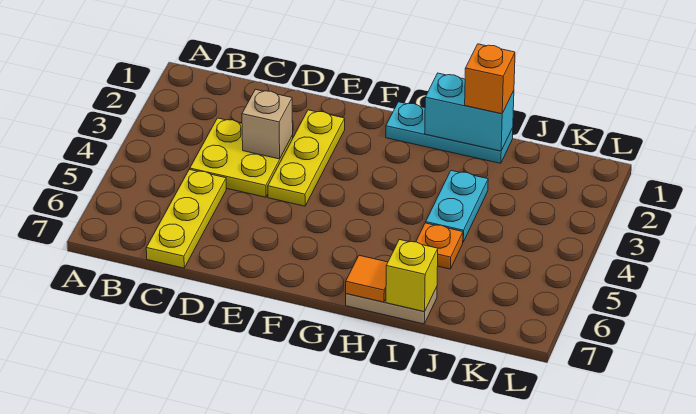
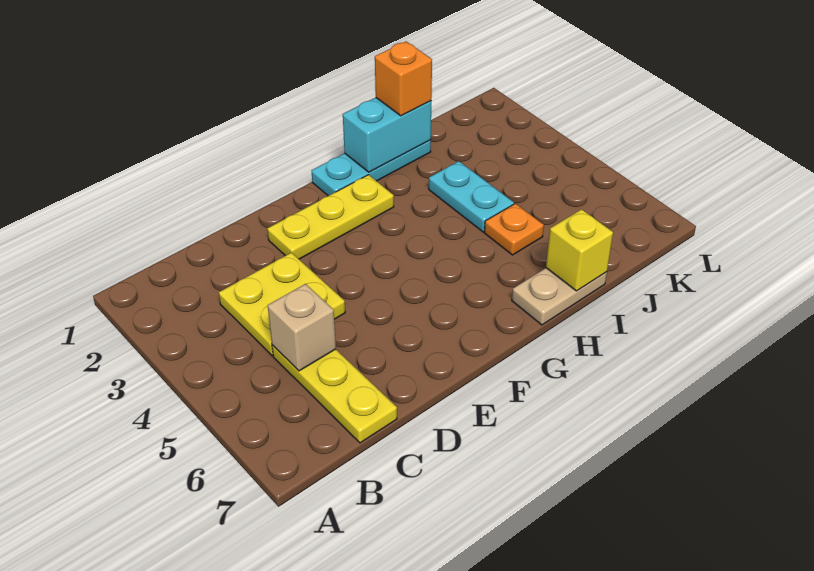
tan brick D3 level 2 -> tan brick C5 level 2
yellow plate E2:E4 level 1 -> yellow plate E2:G2 level 1
orange tile H7 level 2 -> none

